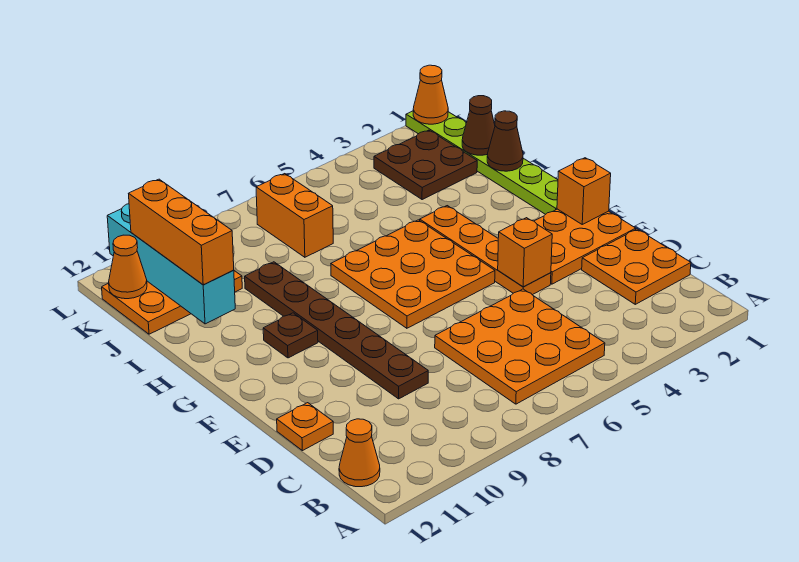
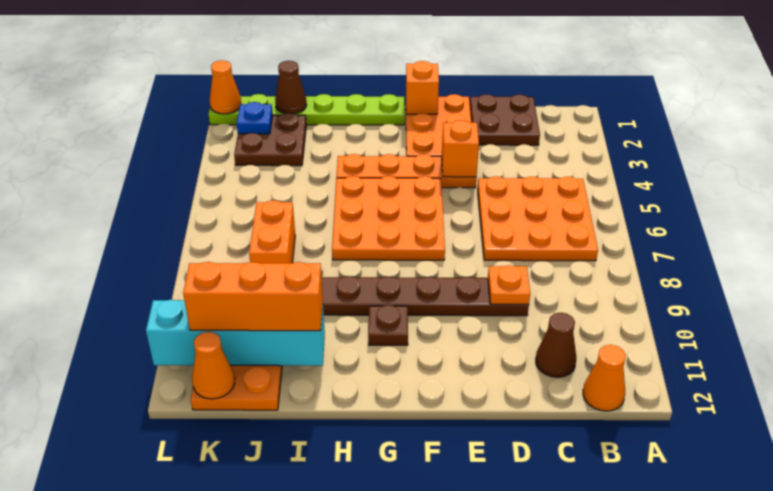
orange plate C1:D2 level 1 -> brown plate C1:D2 level 1
orange plate D12 level 1 -> orange plate D9 level 2
brown cone I1 level 2 -> brown cone C11 level 1
orange brick J7:K7 level 1 -> orange brick J7:J8 level 1
none -> blue plate K2 level 2

